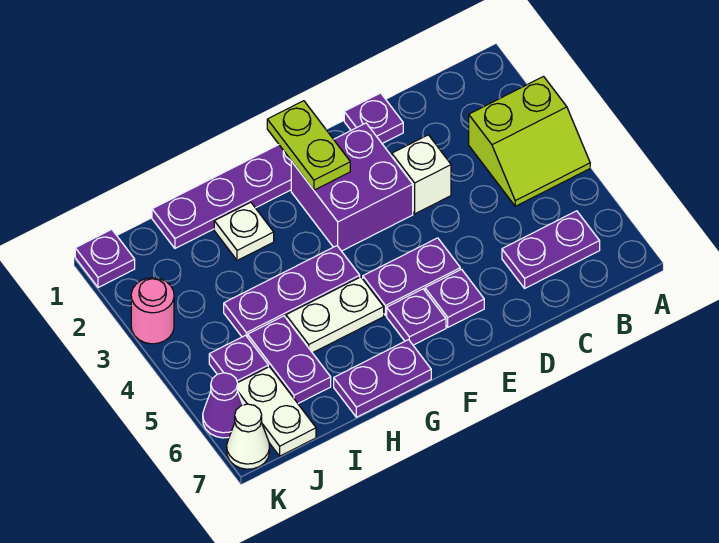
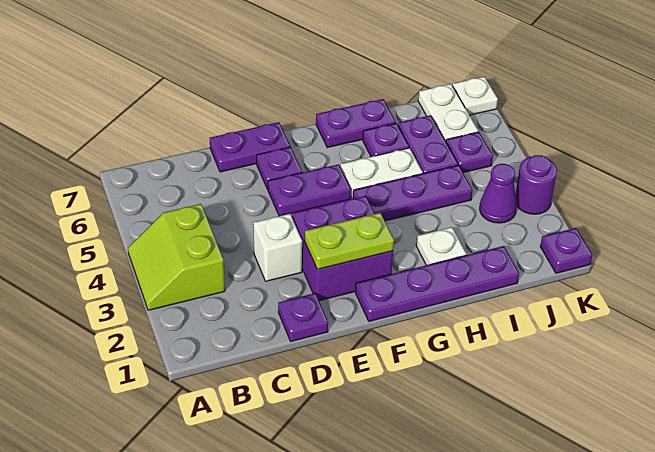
lime slope A3:B4 level 1 top 3 -> lime slope A3:B4 level 1 top B
purple plate B6:C6 level 1 -> purple plate D7:E7 level 1
lime plate F1:F2 level 2 -> lime plate E2:F2 level 2
purple plate F6 level 1 -> purple plate H6 level 1
pink round brick K3 level 1 -> purple round brick K3 level 1
purple cone K6 level 1 -> purple cone J3 level 1
white cone K7 level 1 -> white plate K7 level 1

